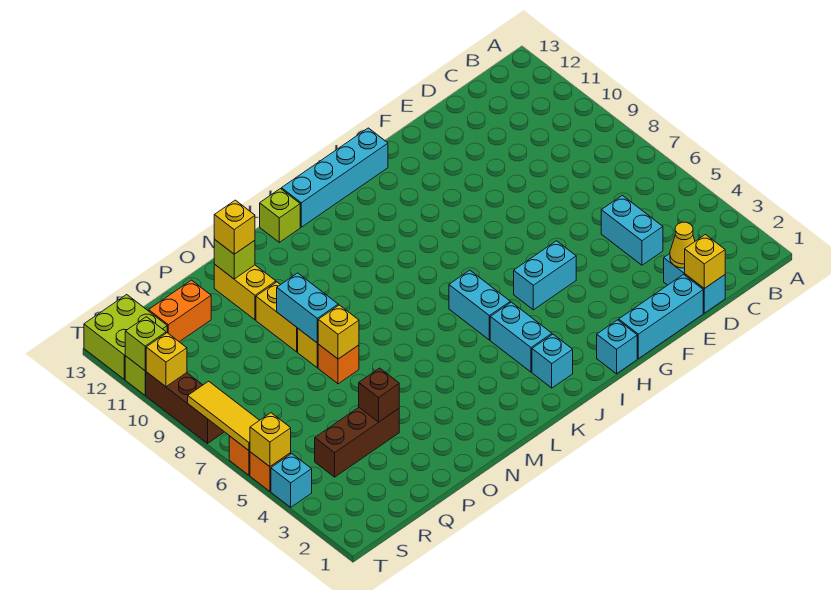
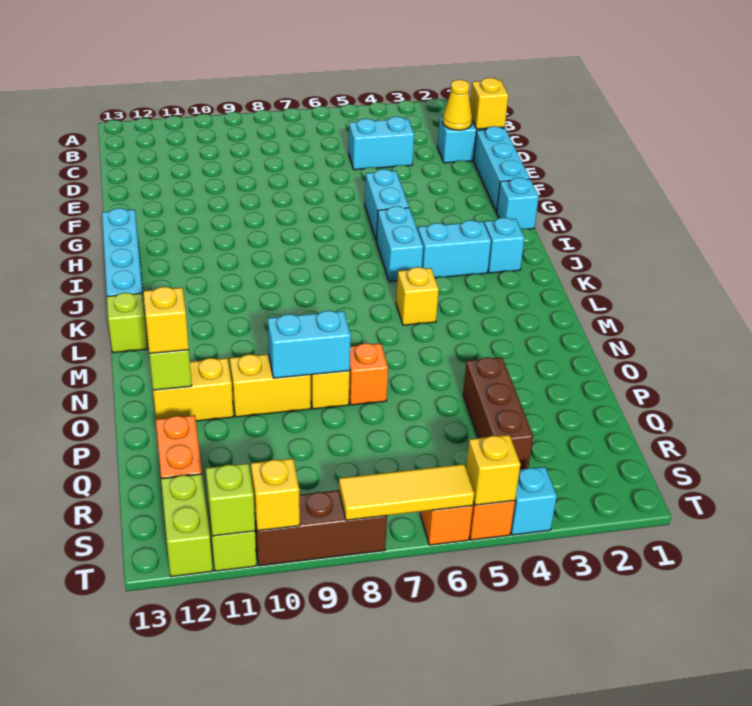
cyan brick J5:J6 level 1 -> cyan brick I5:J5 level 1
yellow brick O7 level 2 -> yellow brick L5 level 1
brown brick P4 level 2 -> none
lime brick S12:T13 level 1 -> lime brick S12:T12 level 1

